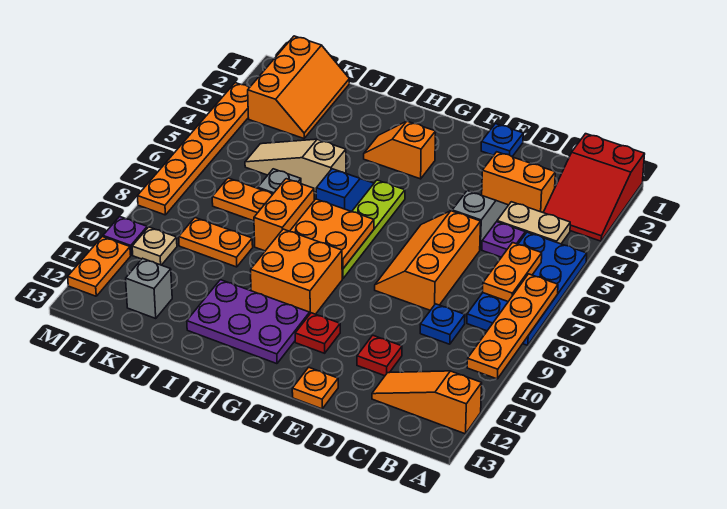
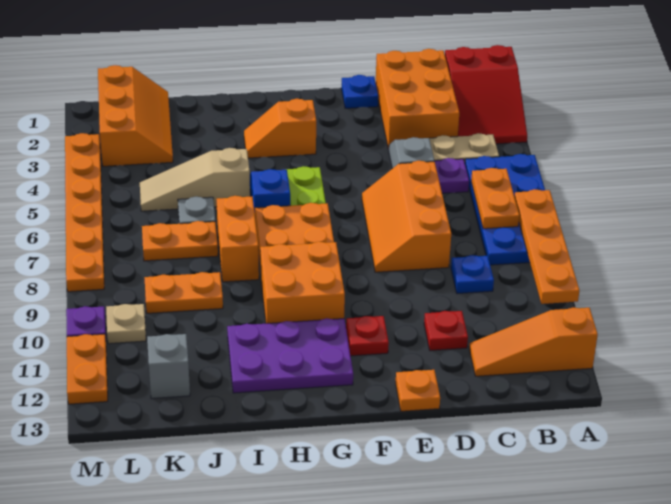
orange brick C3:D3 level 1 -> orange brick C1:D3 level 1

